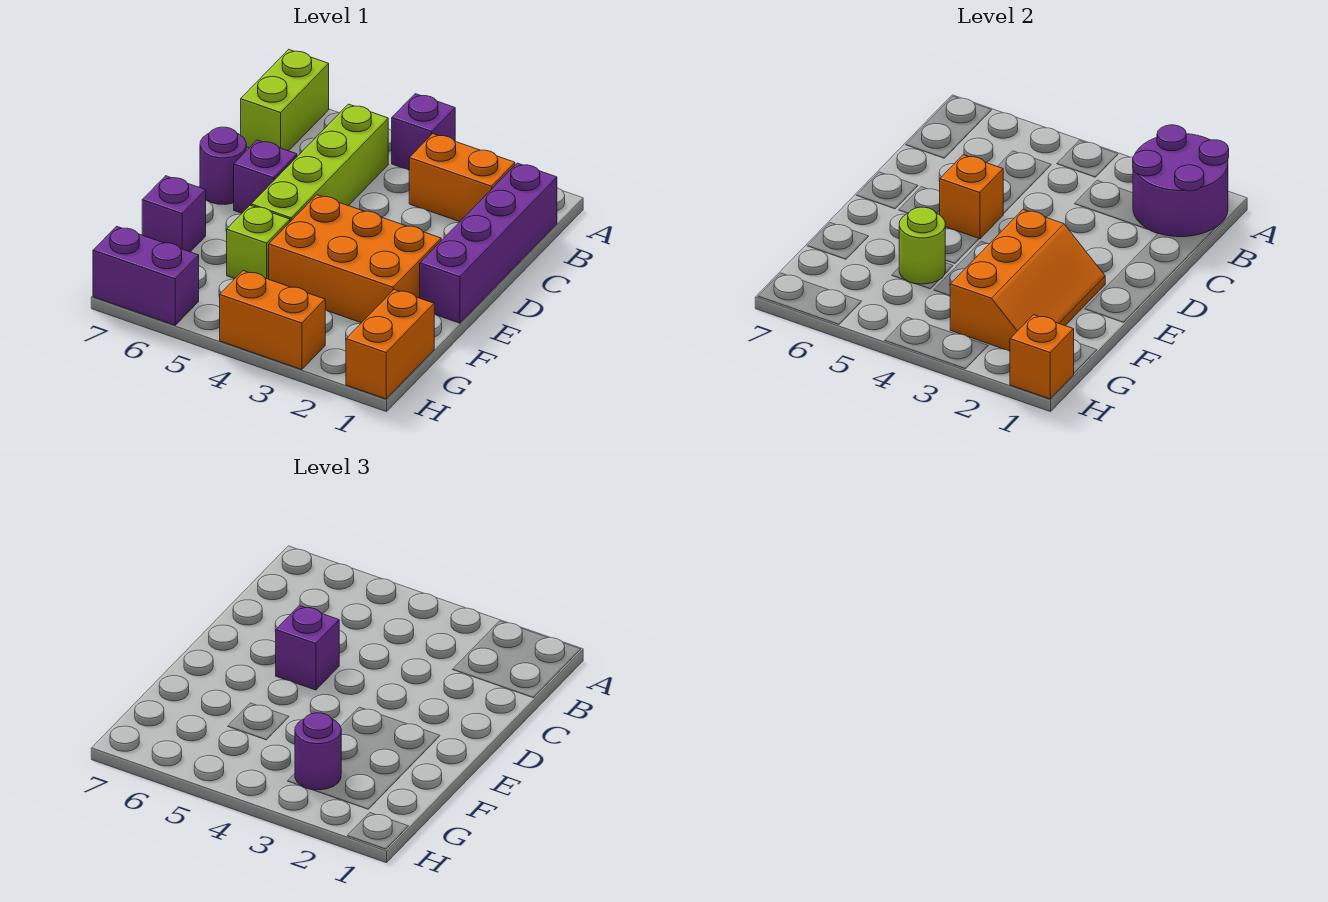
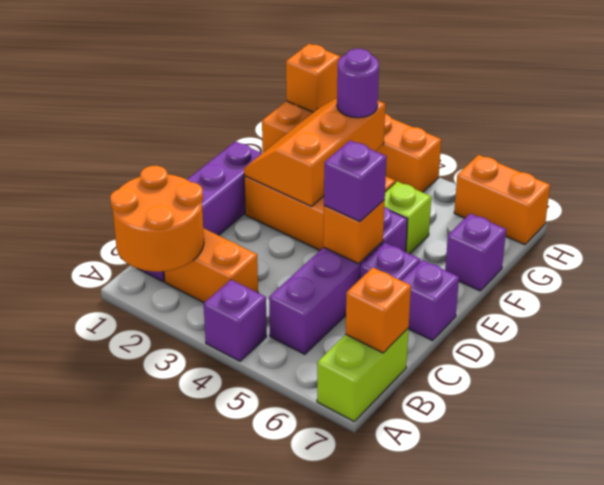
purple round brick A1:B2 level 2 -> orange round brick A1:B2 level 2
lime brick B5:E5 level 1 -> purple brick B5:E5 level 1
none -> orange brick B7 level 2
purple round brick D7 level 1 -> purple brick D7 level 1
lime round brick F5 level 2 -> none
purple brick H6:H7 level 1 -> orange brick H6:H7 level 1

